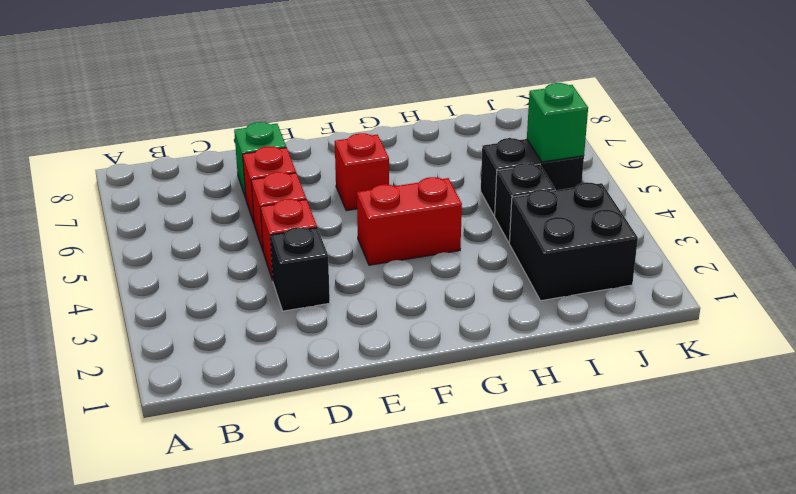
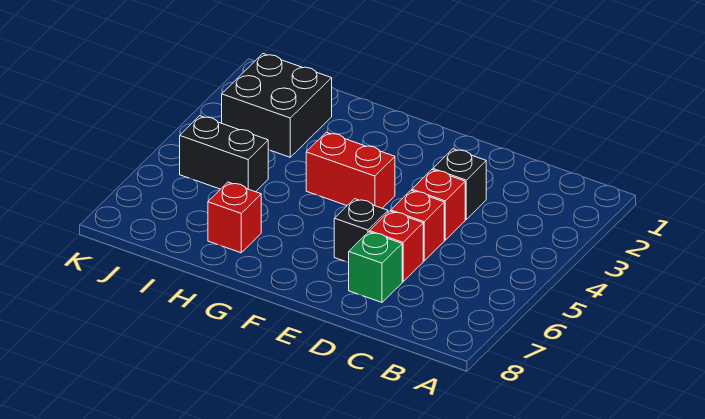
red brick F6 level 1 -> red brick H7 level 1
black brick I4 level 1 -> black brick E6 level 1
green brick J5 level 2 -> none

